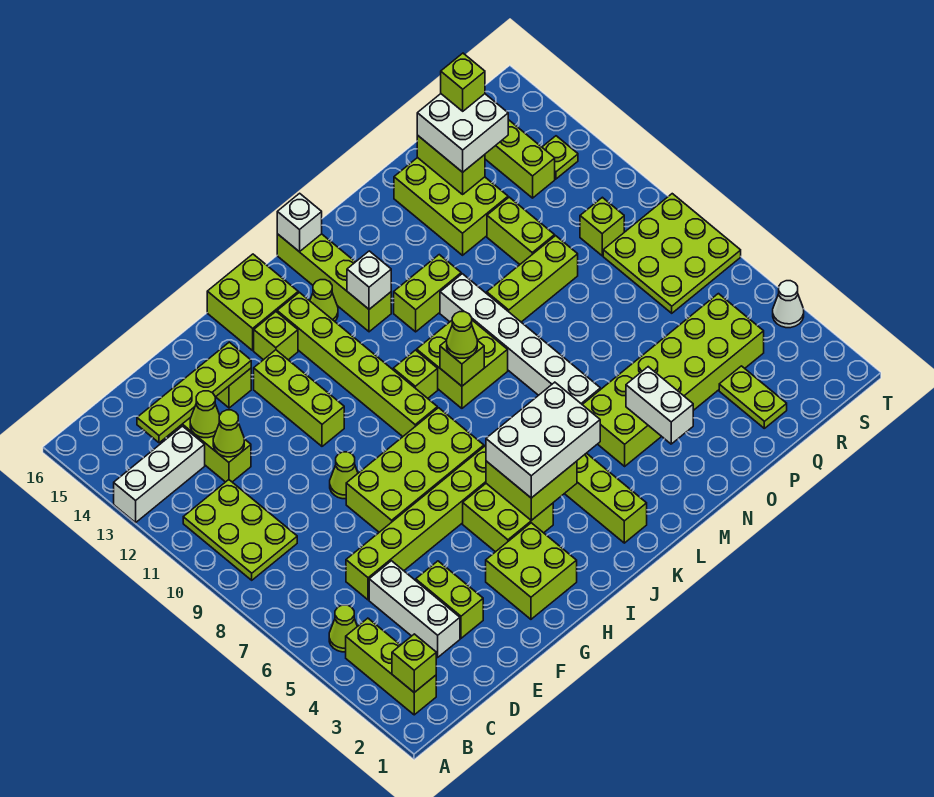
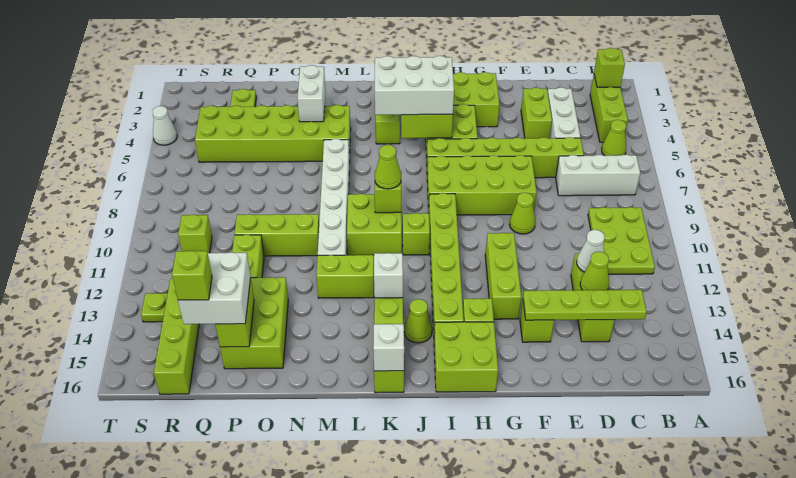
white brick A13:C13 level 1 -> white brick B7:D7 level 1
lime cone D12 level 2 -> white cone D12 level 2
lime plate R7:T9 level 1 -> none

